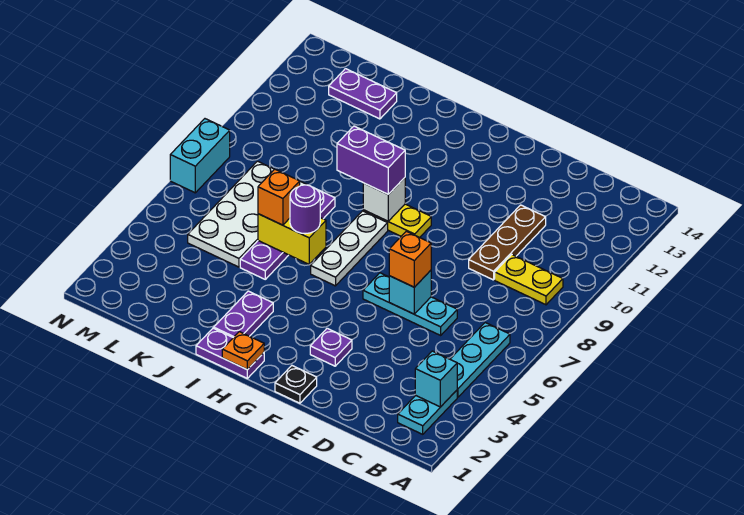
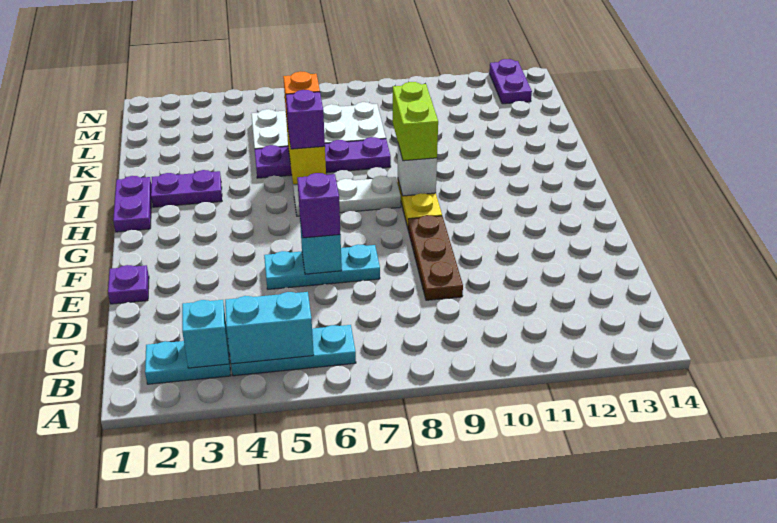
yellow plate B9:C9 level 1 -> none
cyan plate D6:F6 level 1 -> cyan plate E5:E7 level 1
brown plate D9:D11 level 1 -> brown plate D9:F9 level 1
orange brick E6 level 3 -> purple brick E6 level 3
black plate F1 level 1 -> none
purple plate F3 level 1 -> purple plate E1 level 1
orange plate H1 level 2 -> none
purple brick H9:I9 level 3 -> lime brick H9:I9 level 3
purple round brick I6 level 3 -> purple brick I6 level 3
purple plate K13:L13 level 1 -> purple plate M13:N13 level 1
cyan brick N7:N8 level 1 -> cyan brick B4:B5 level 2

